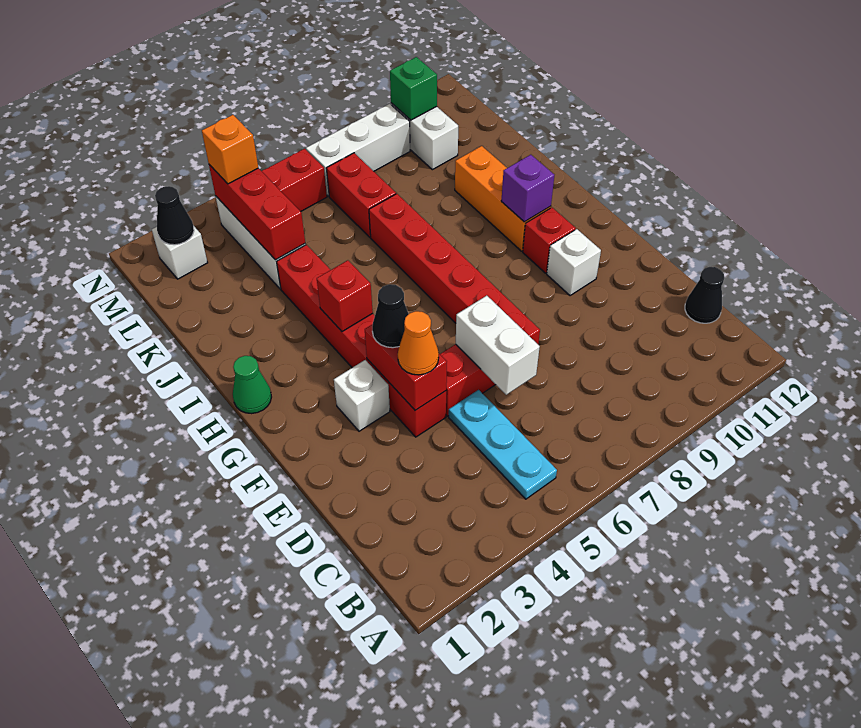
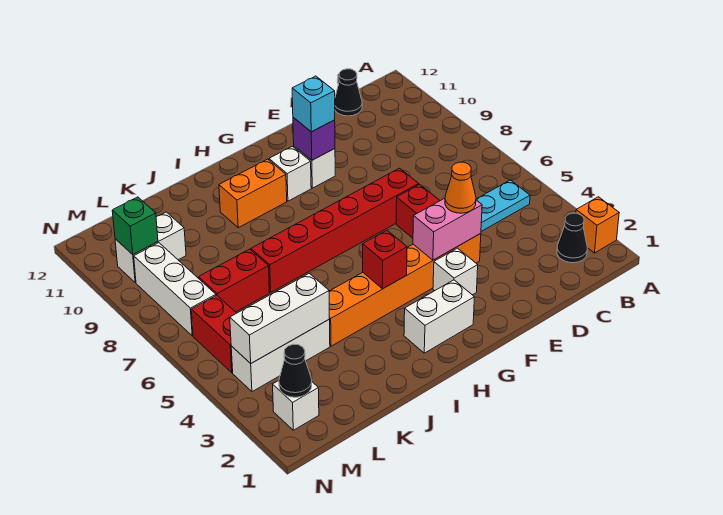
white brick D6:E6 level 2 -> white brick G2:H2 level 1
red brick E4:J4 level 1 -> orange brick E4:J4 level 1
red brick E4:F4 level 2 -> pink brick E4:F4 level 2
black cone F4 level 3 -> black cone B2 level 1
none -> cyan brick F10 level 3
red brick G10 level 1 -> white brick G10 level 1
green cone H1 level 1 -> none
orange brick H10:J10 level 1 -> orange brick H10:I10 level 1
purple brick H10 level 2 -> purple brick F10 level 2
red brick K4:M4 level 2 -> white brick K4:M4 level 2
orange brick M4 level 3 -> orange brick A2 level 1

